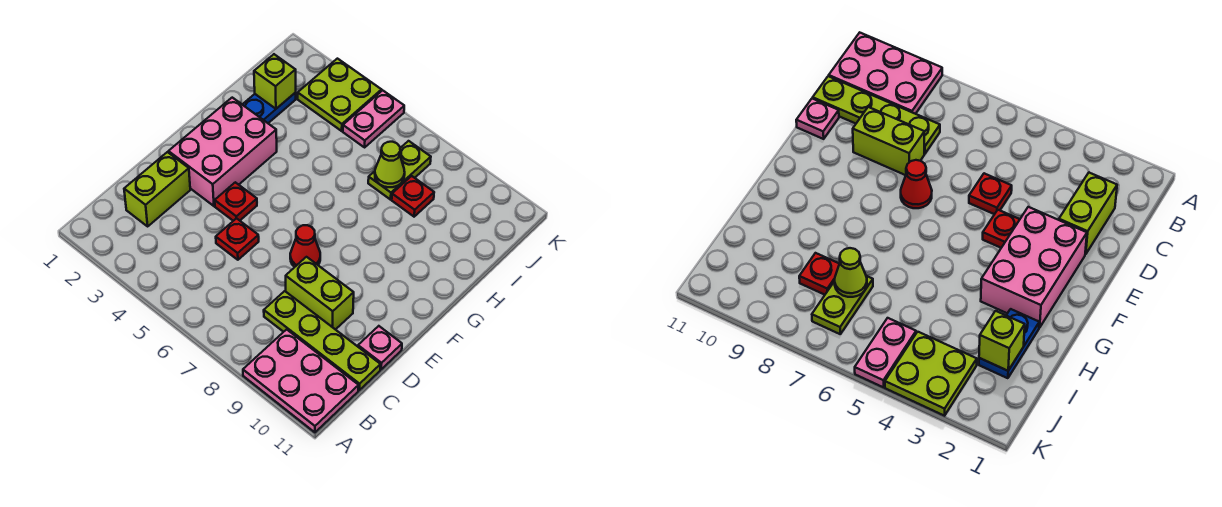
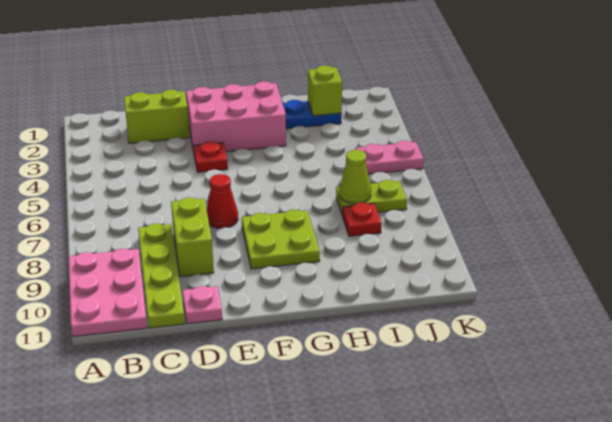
red plate D5 level 1 -> none
lime plate J3:K4 level 1 -> lime plate F8:G9 level 1

